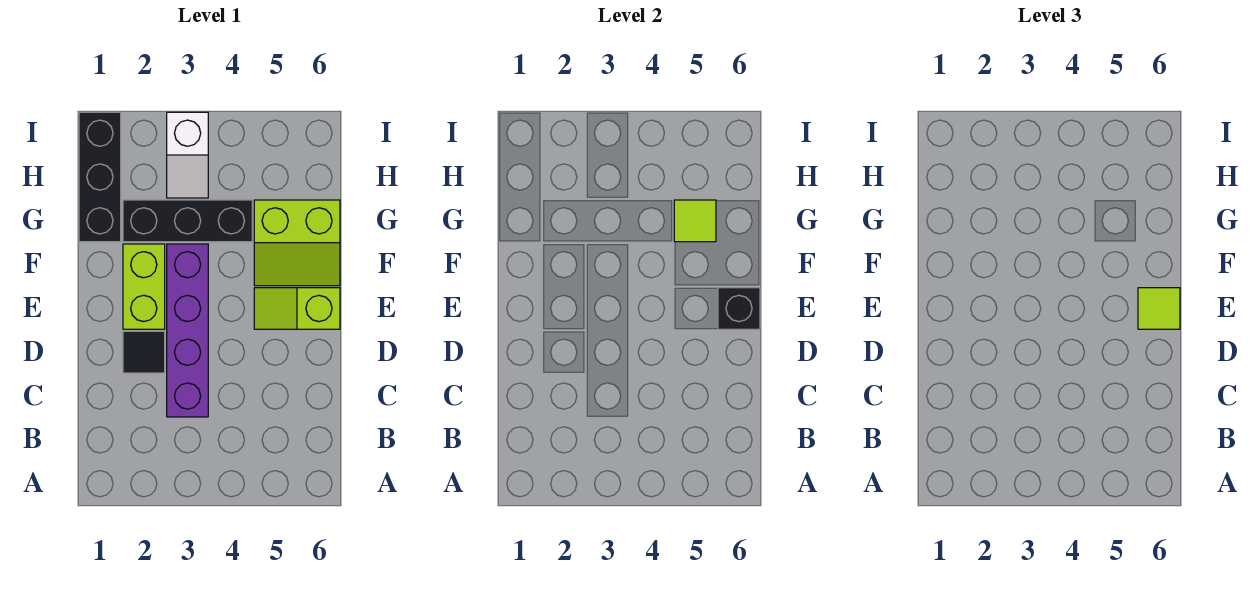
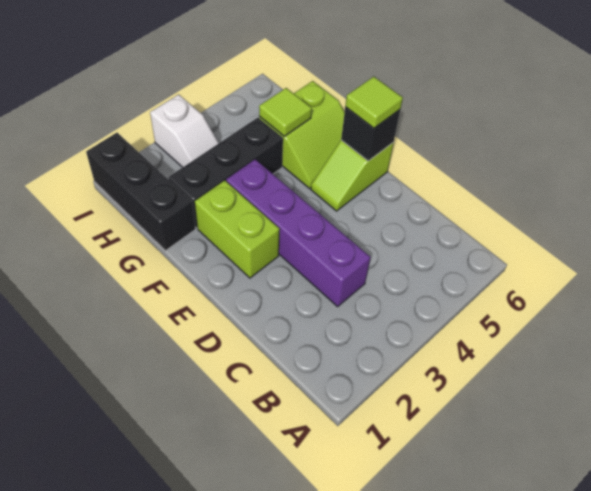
black tile D2 level 1 -> none

